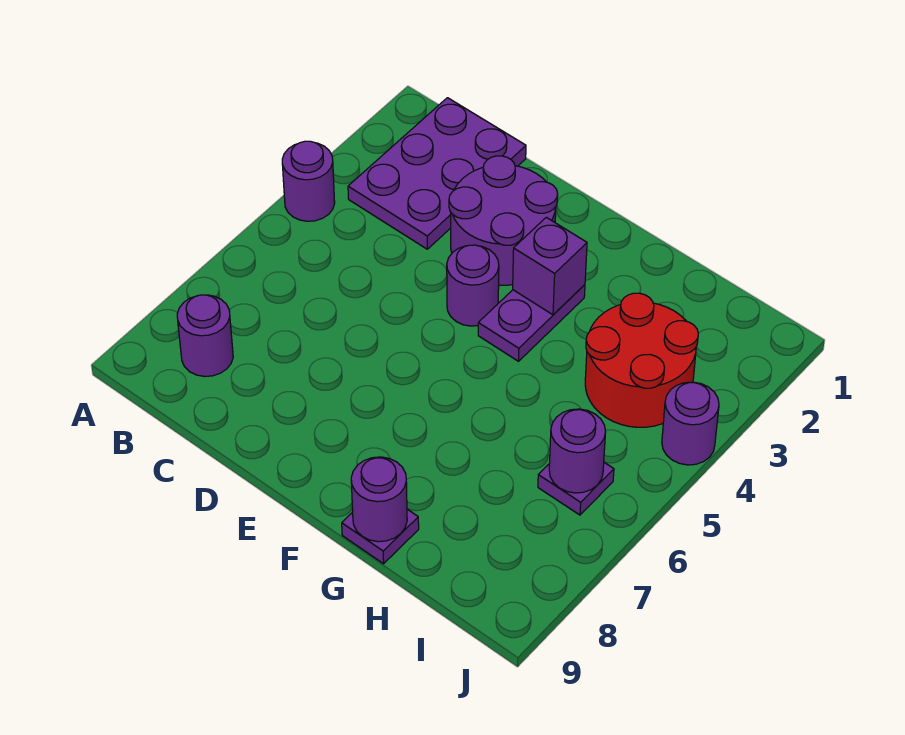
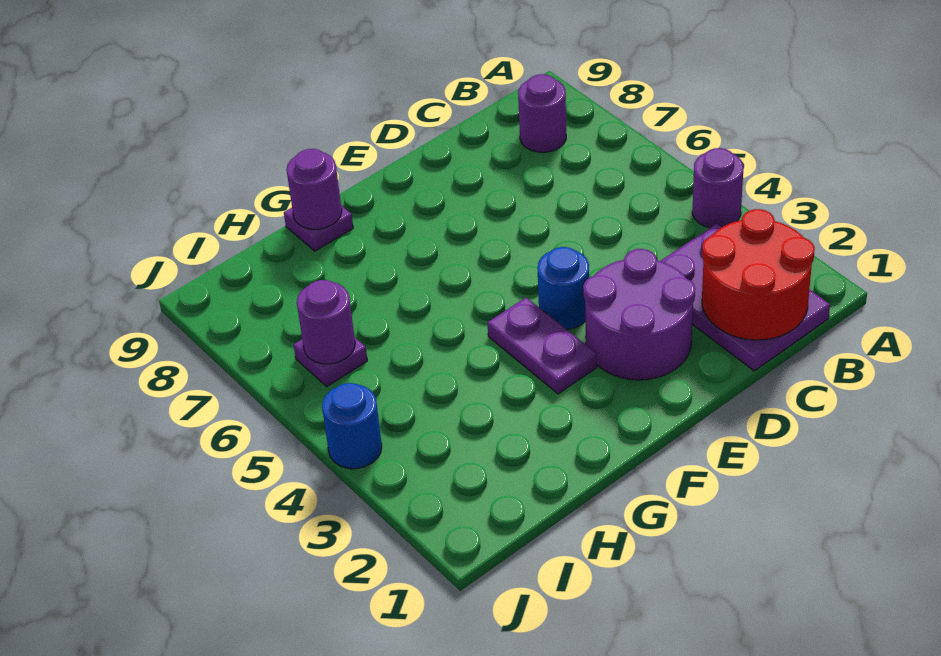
purple round brick E4 level 1 -> blue round brick E4 level 1
purple brick F3 level 2 -> none
red round brick H3:I4 level 1 -> red round brick B1:C2 level 2
purple round brick J4 level 1 -> blue round brick J4 level 1

